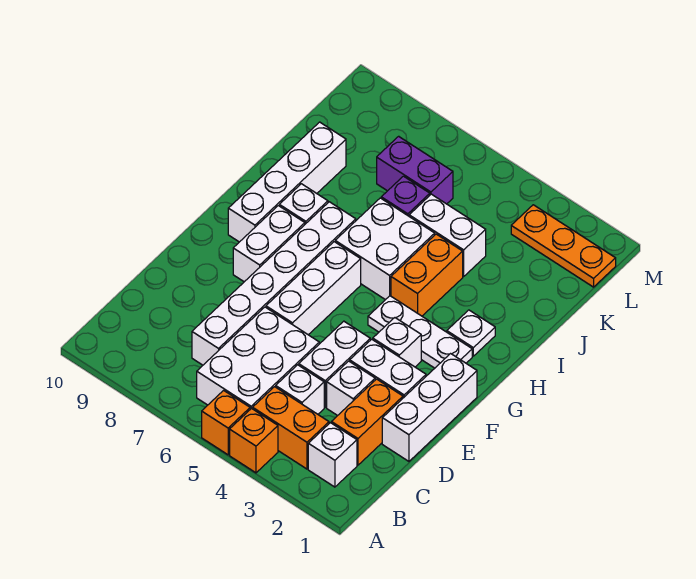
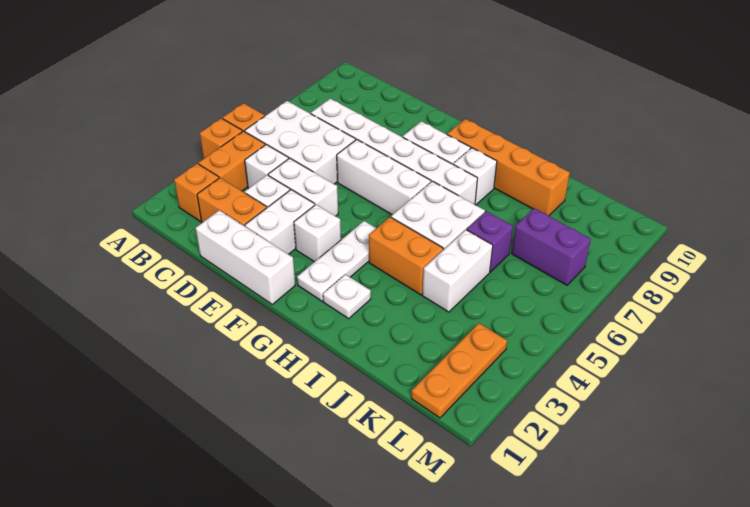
white brick B2 level 1 -> orange brick B2 level 1
white brick G9:J9 level 1 -> orange brick G9:J9 level 1
purple brick K6:K7 level 1 -> purple brick K7:L7 level 1

